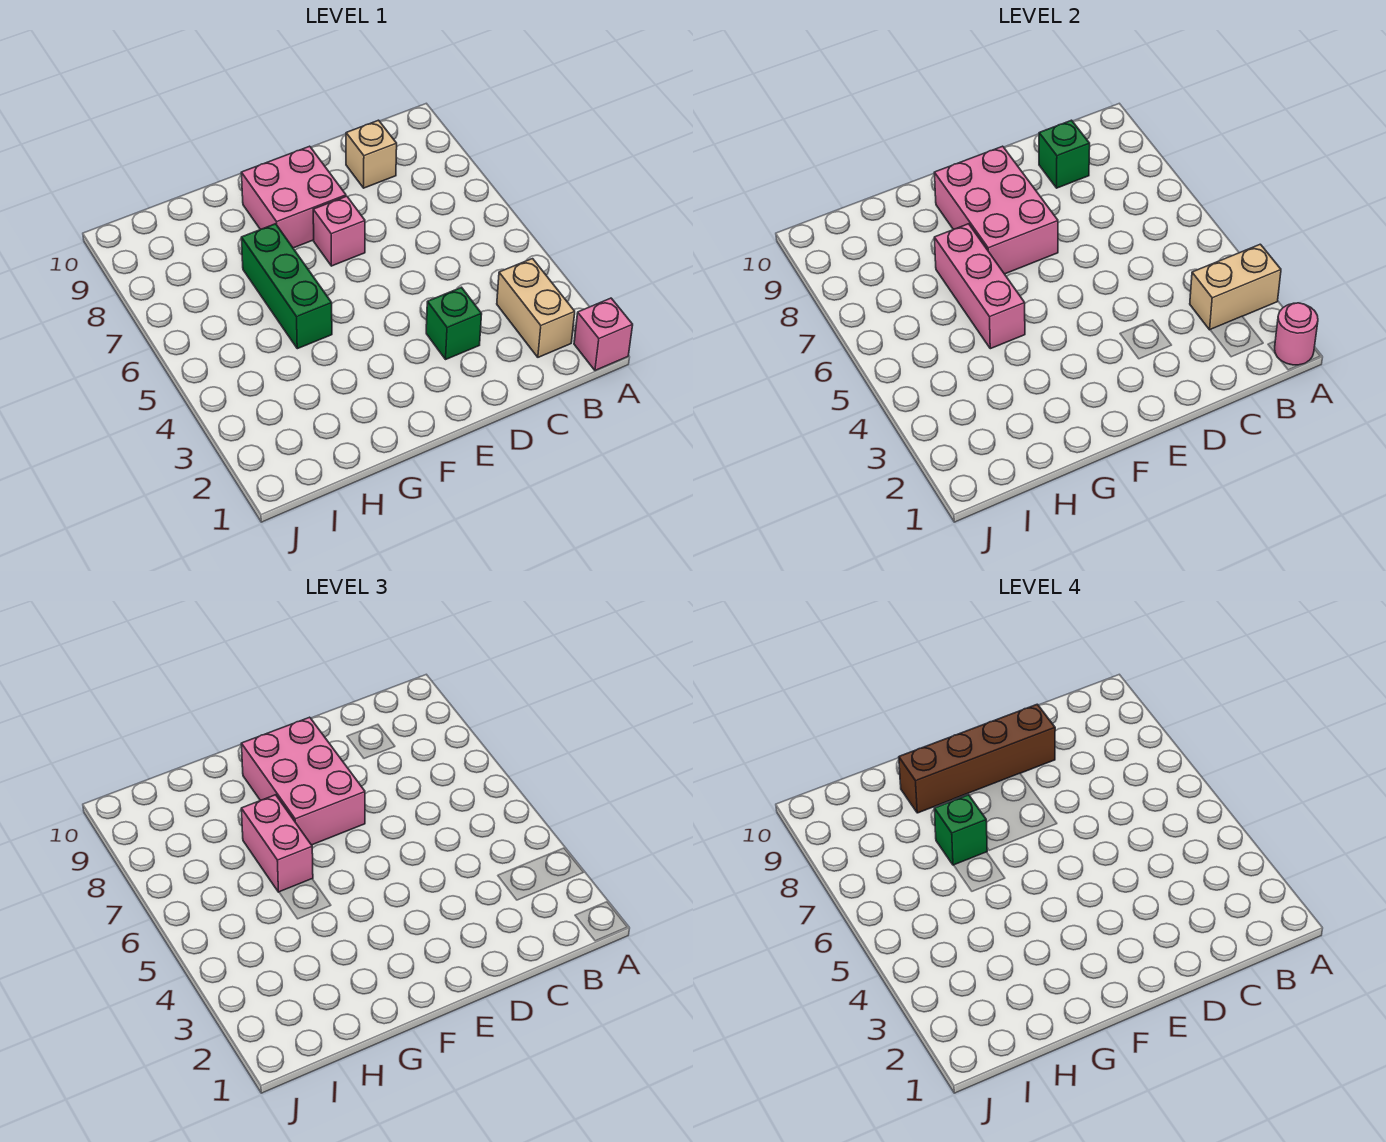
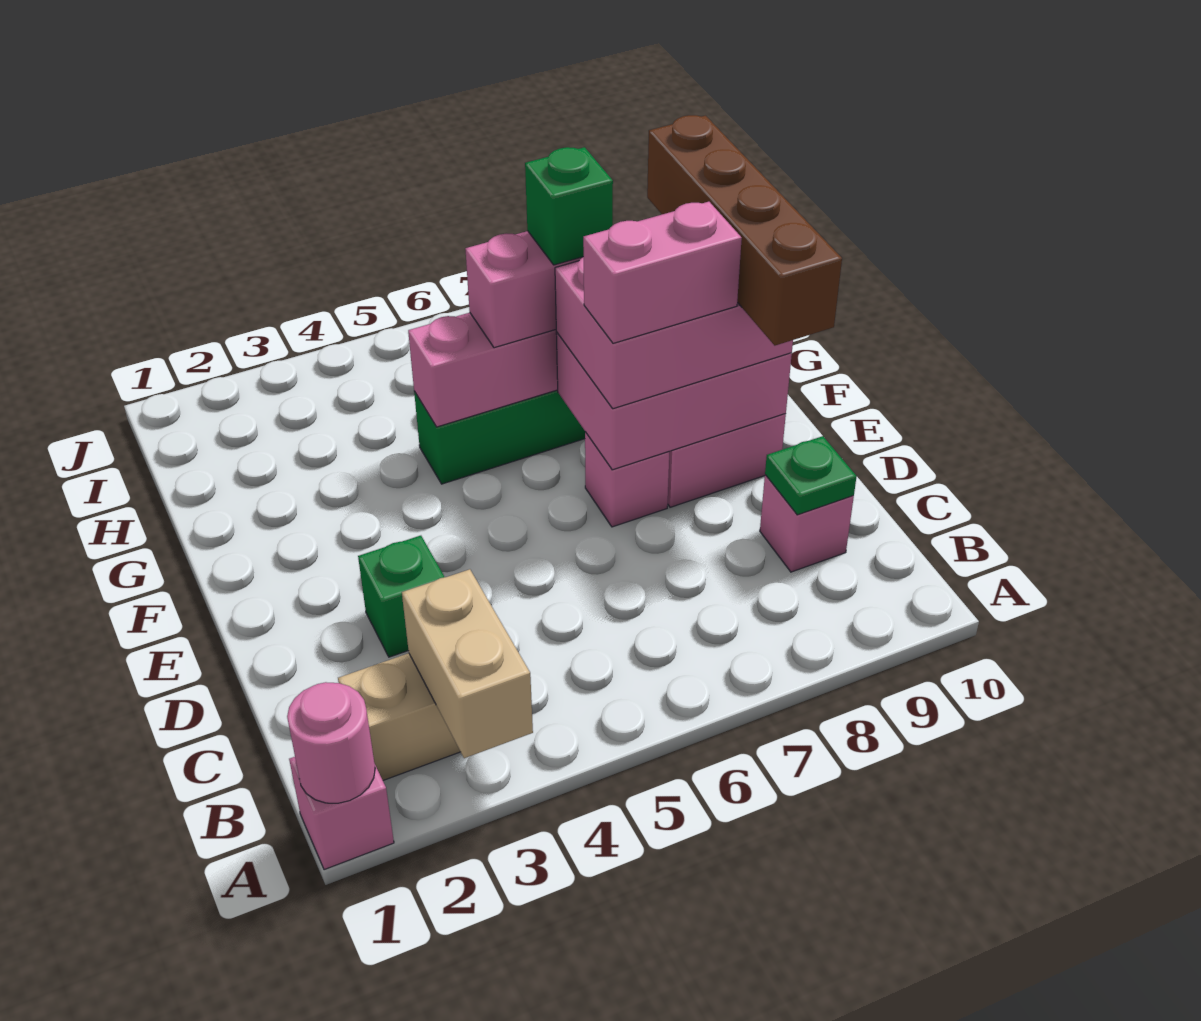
tan brick C9 level 1 -> pink brick C9 level 1
green brick C9 level 2 -> green plate C9 level 2
none -> pink brick E7:E8 level 4

